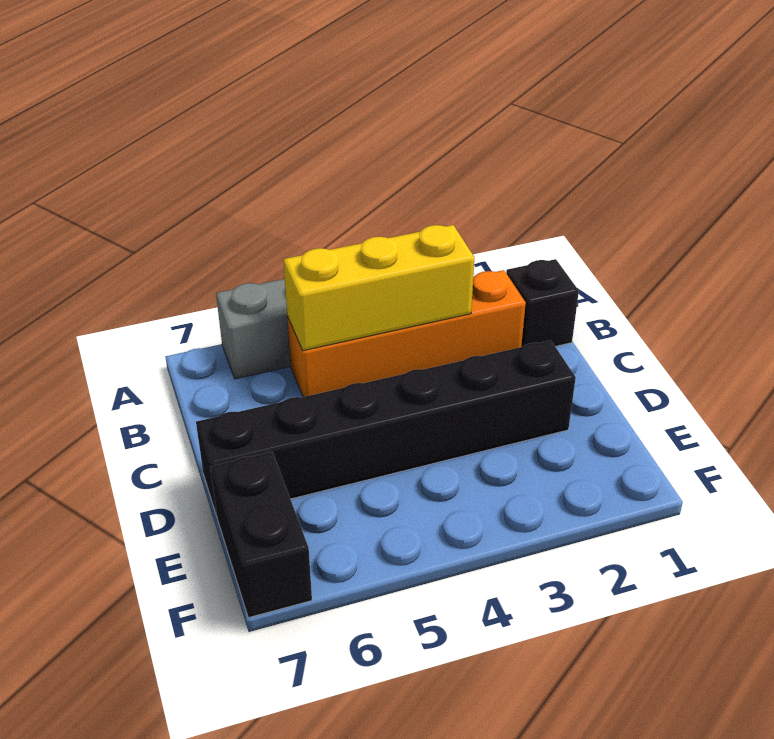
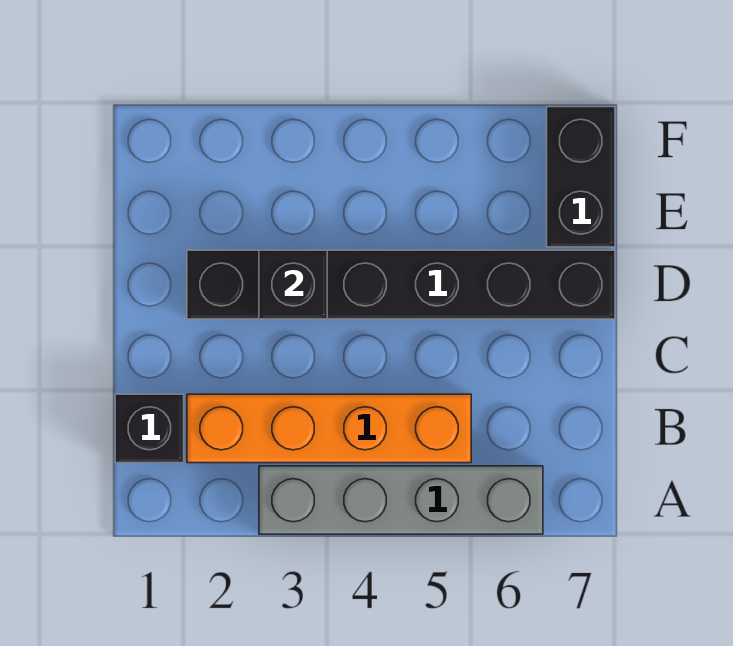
yellow brick B3:B5 level 2 -> none
none -> black brick D3 level 2

